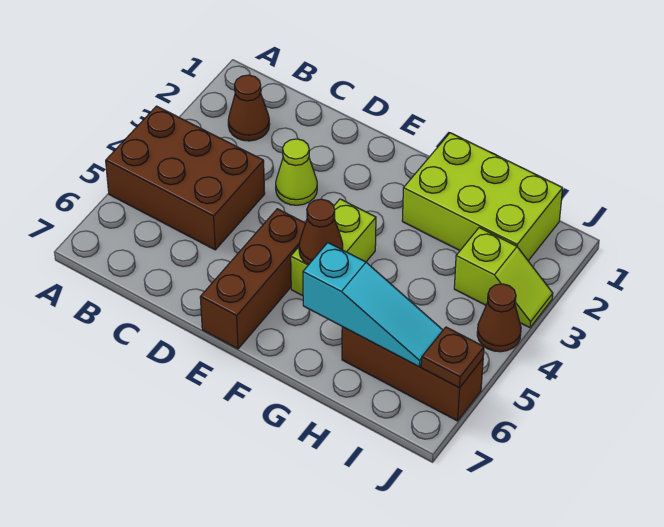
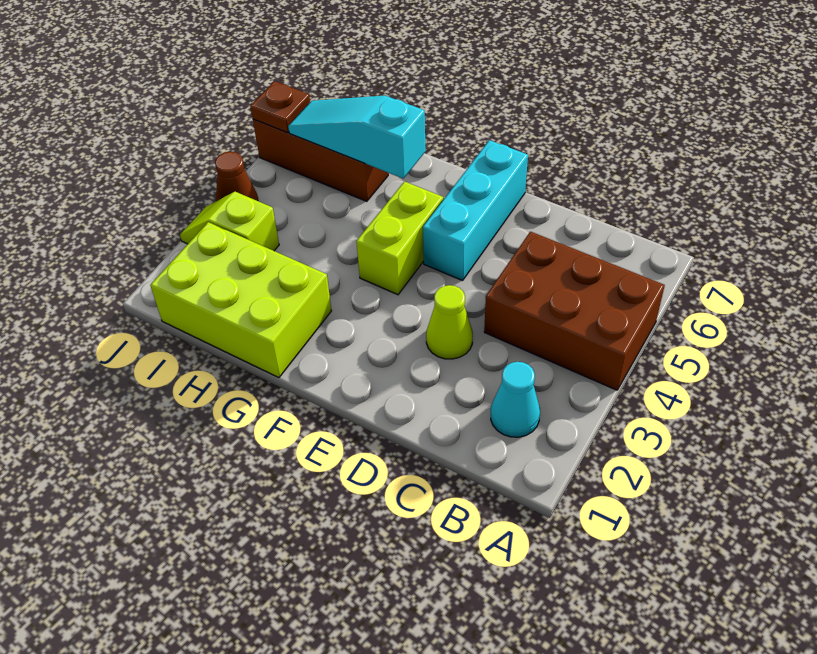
brown cone B2 level 1 -> cyan cone B2 level 1
brown brick E5:E7 level 1 -> cyan brick E5:E7 level 1
brown cone F5 level 2 -> none

